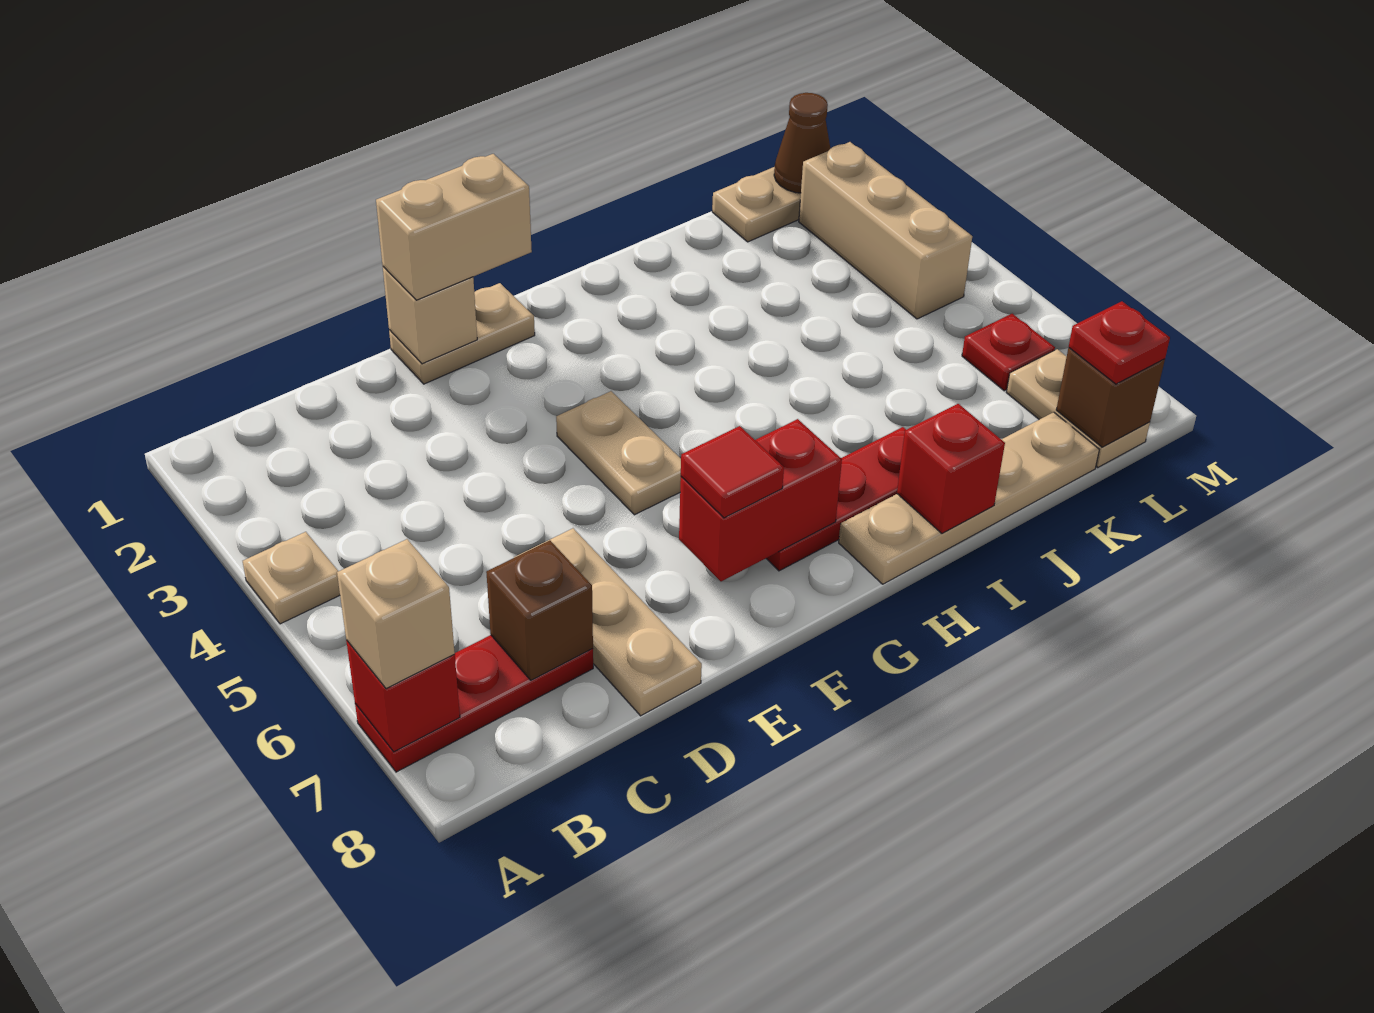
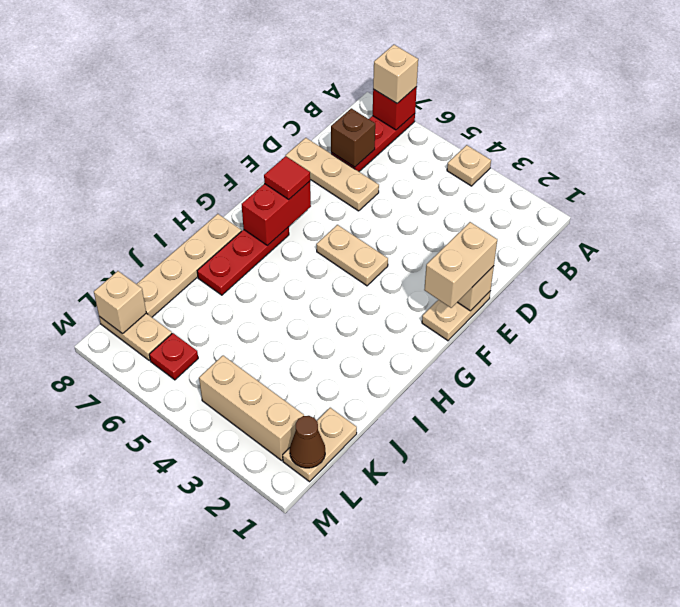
red brick I8 level 2 -> none
brown brick L8 level 2 -> tan brick L8 level 2
red plate L8 level 3 -> none

